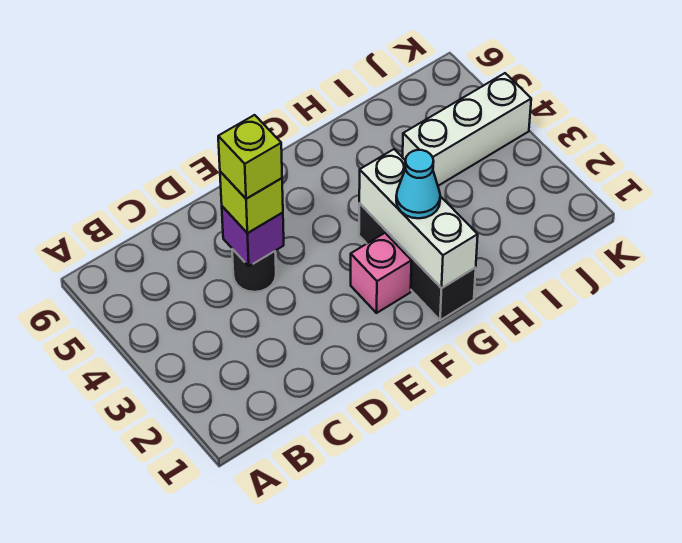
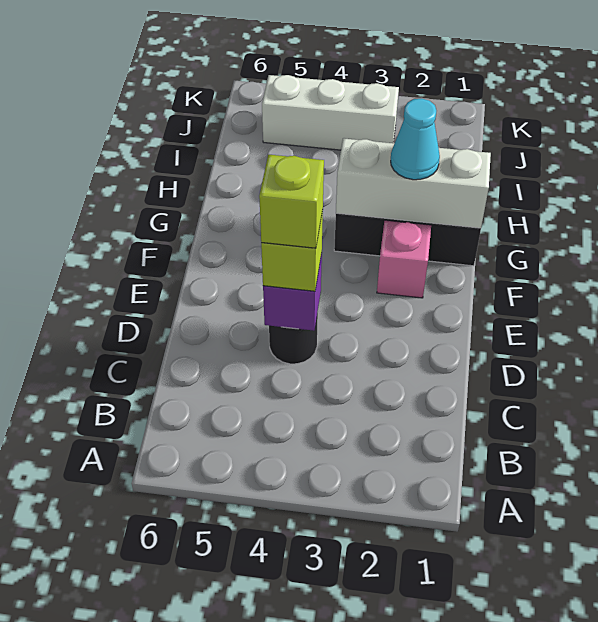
white brick I4:K4 level 1 -> white brick J3:J5 level 1

